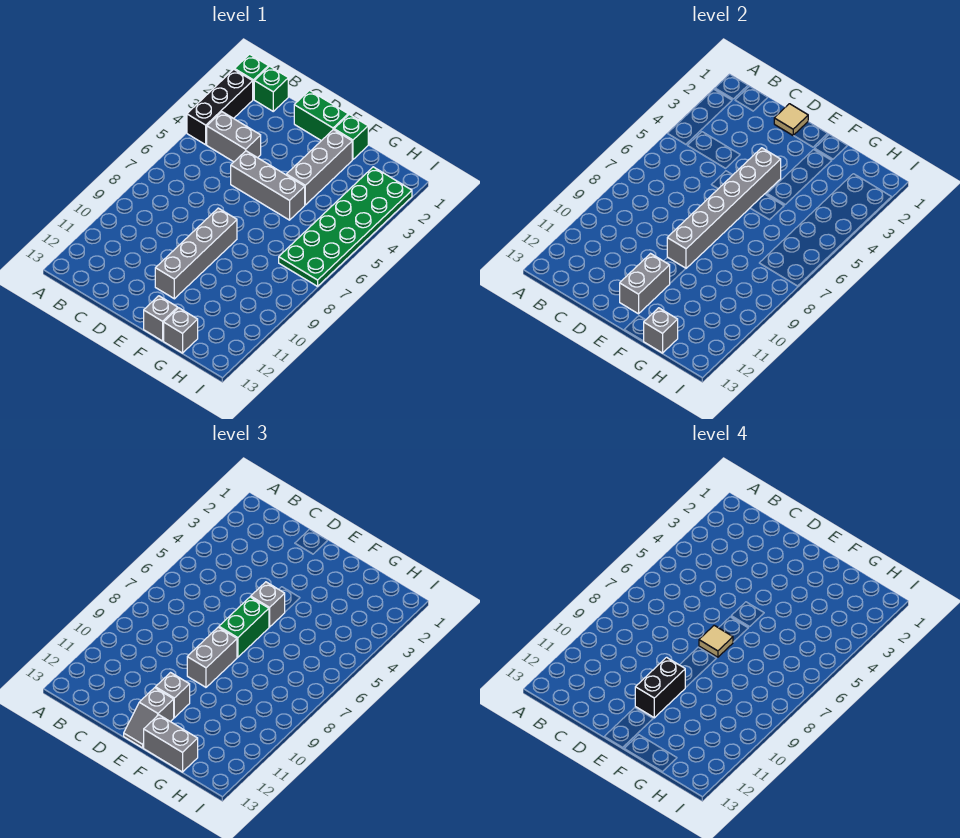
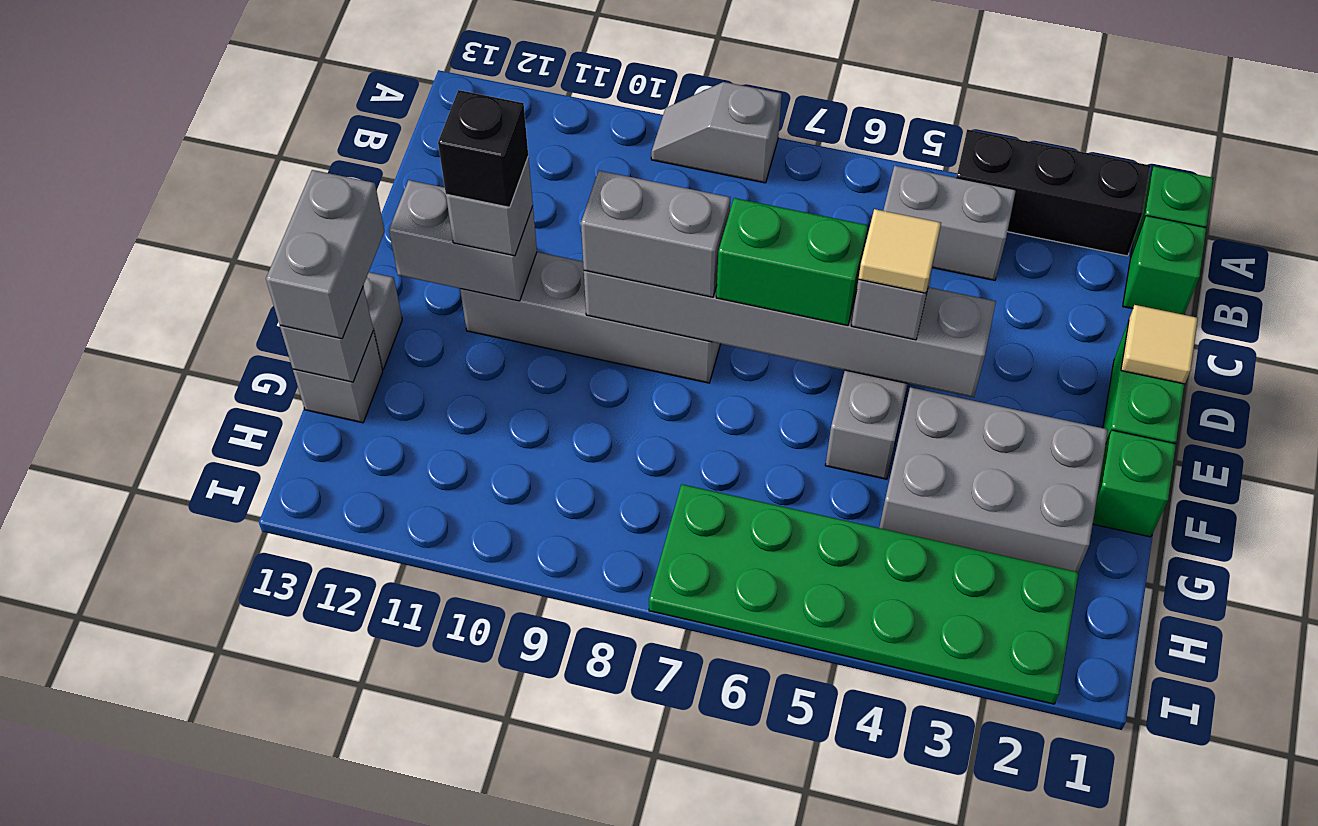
grey brick B4:C4 level 1 -> grey brick B4:B5 level 1
tan tile E7 level 4 -> tan tile E5 level 4
black brick E10:E11 level 4 -> black brick E11 level 4
grey slope E12:E13 level 3 top 12 -> grey slope A8:A9 level 1 top 8
grey brick F2:F4 level 1 -> grey brick F2:G4 level 1

